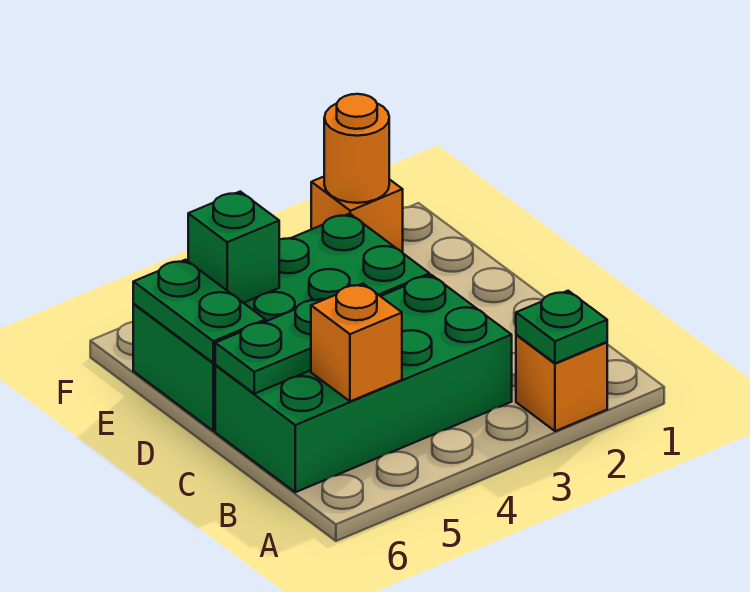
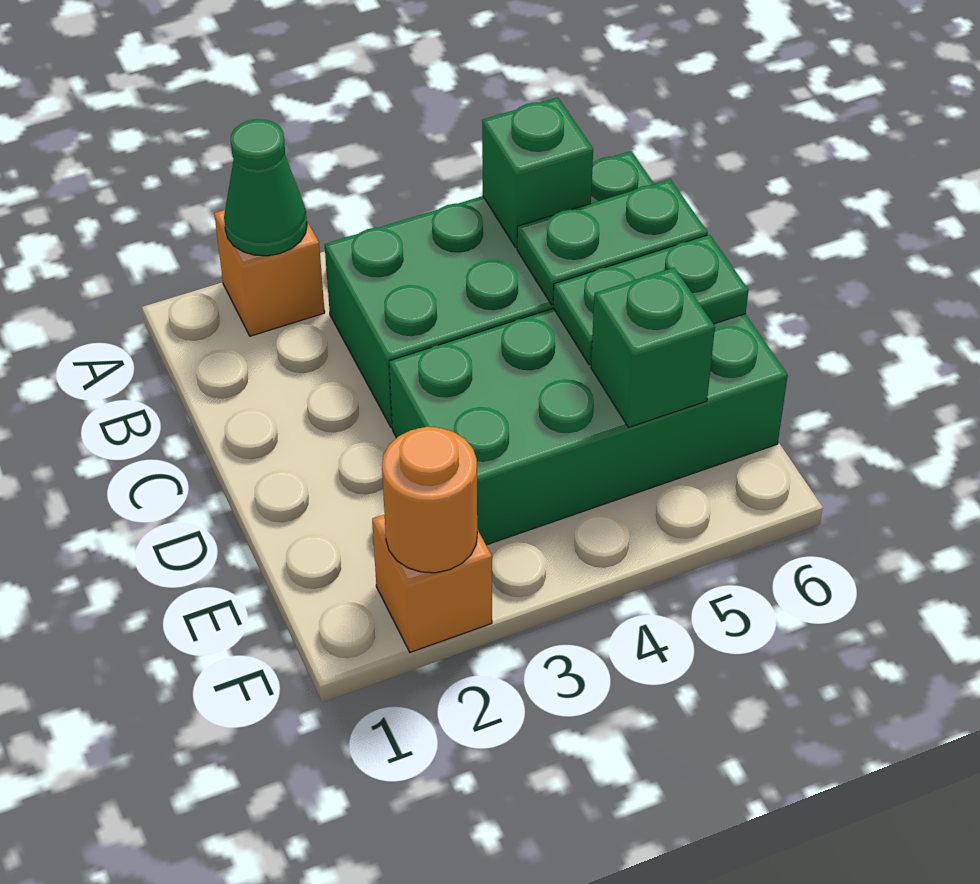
green plate A2 level 2 -> green cone A2 level 2
orange brick B5 level 2 -> green brick B5 level 2
green plate D6:E6 level 2 -> green plate D5:D6 level 2

